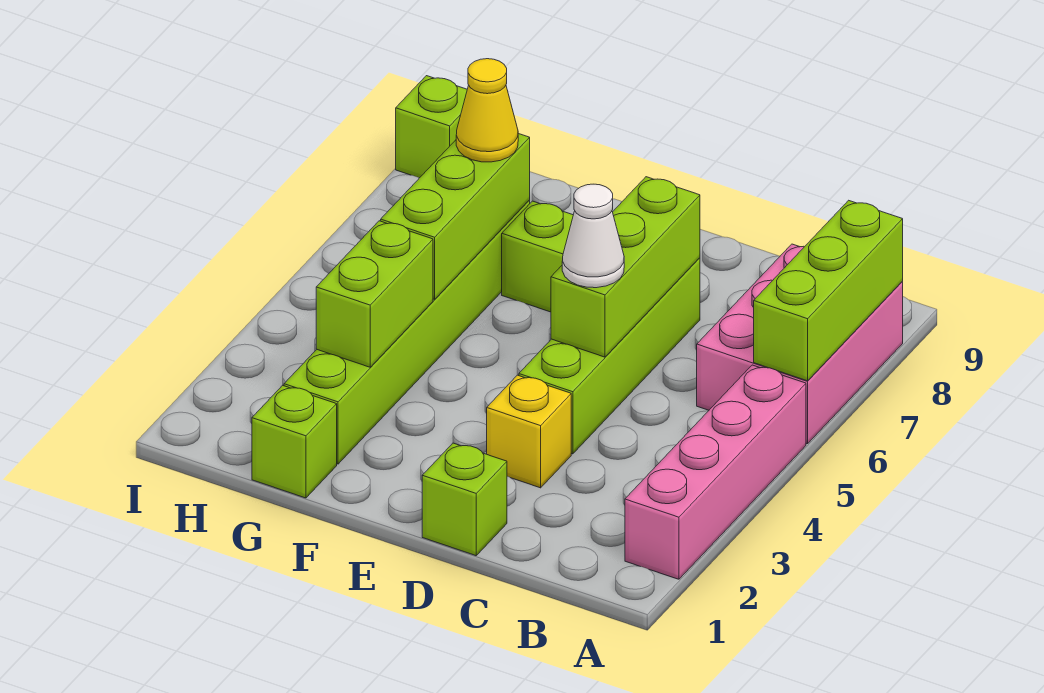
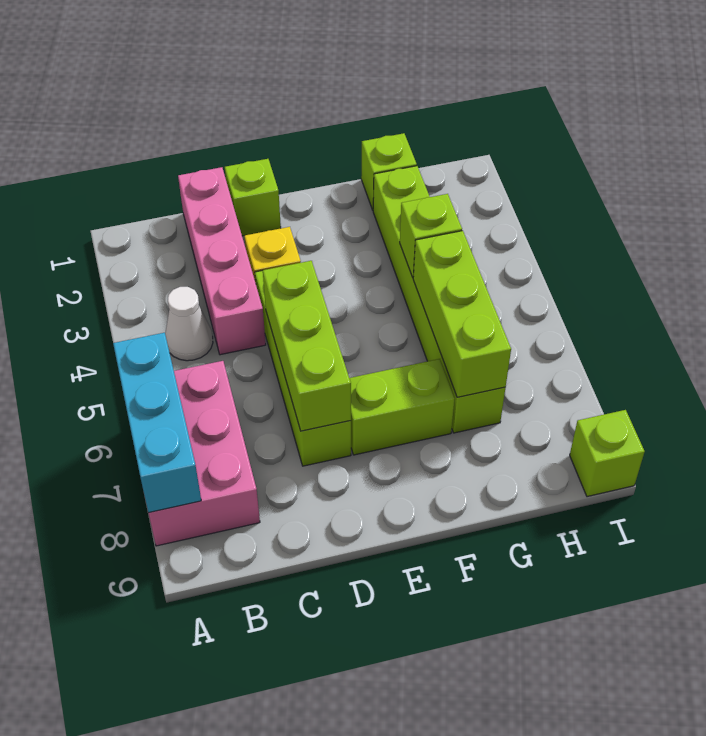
pink brick A2:A5 level 1 -> pink brick C1:C4 level 1
lime brick A6:A8 level 2 -> cyan brick A6:A8 level 2
white cone D5 level 3 -> white cone B4 level 1
lime brick G3:G4 level 2 -> lime brick G4 level 2
yellow cone G7 level 3 -> none

